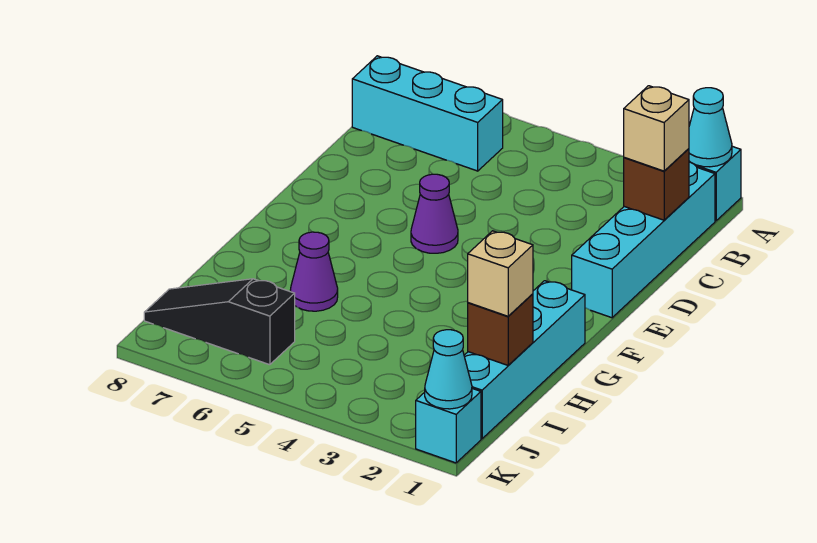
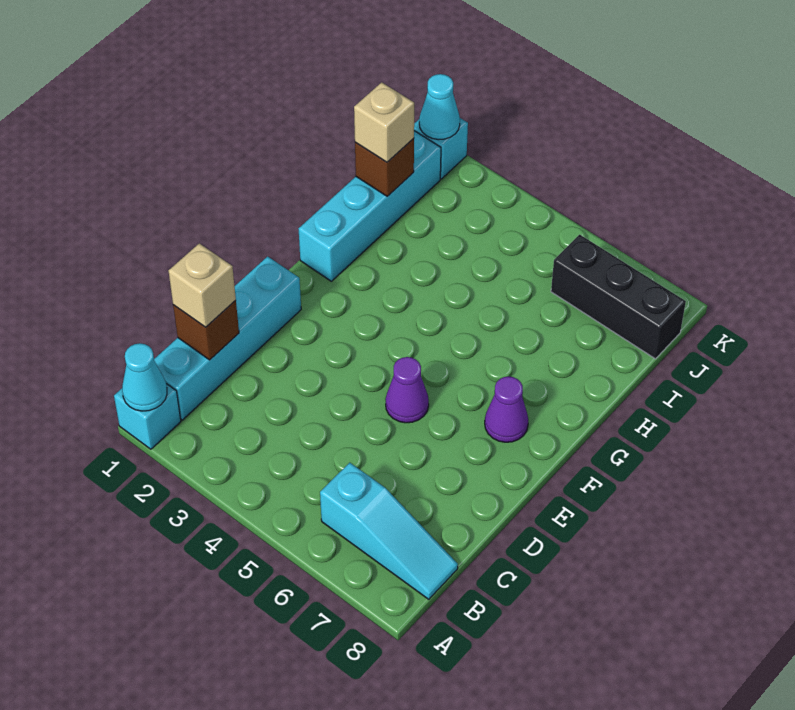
cyan brick B6:B8 level 1 -> cyan slope B6:B8 level 1 top 6
purple cone H6 level 1 -> purple cone F7 level 1
black slope J6:J8 level 1 top 6 -> black brick J6:J8 level 1

